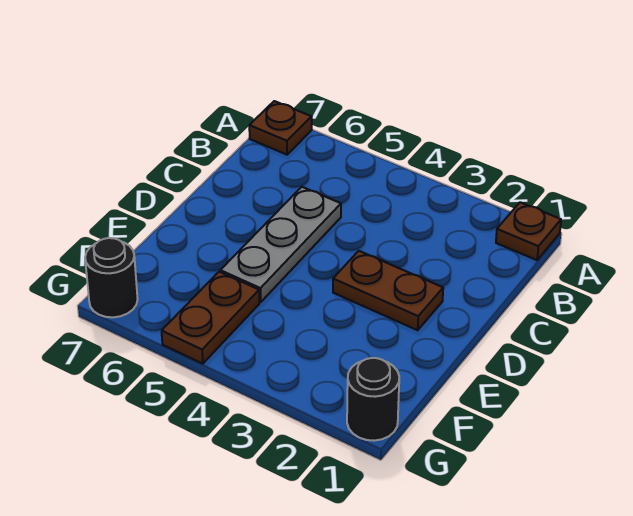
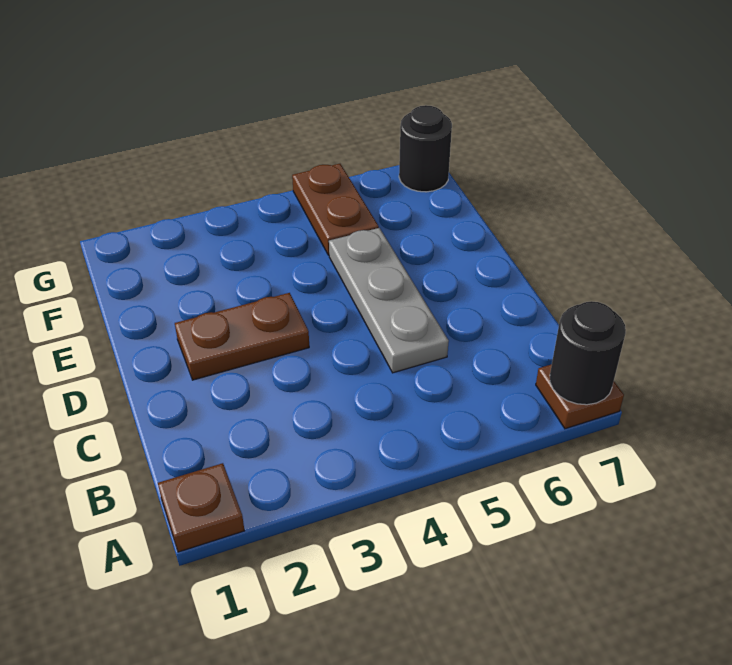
black round brick G1 level 1 -> black round brick A7 level 2

